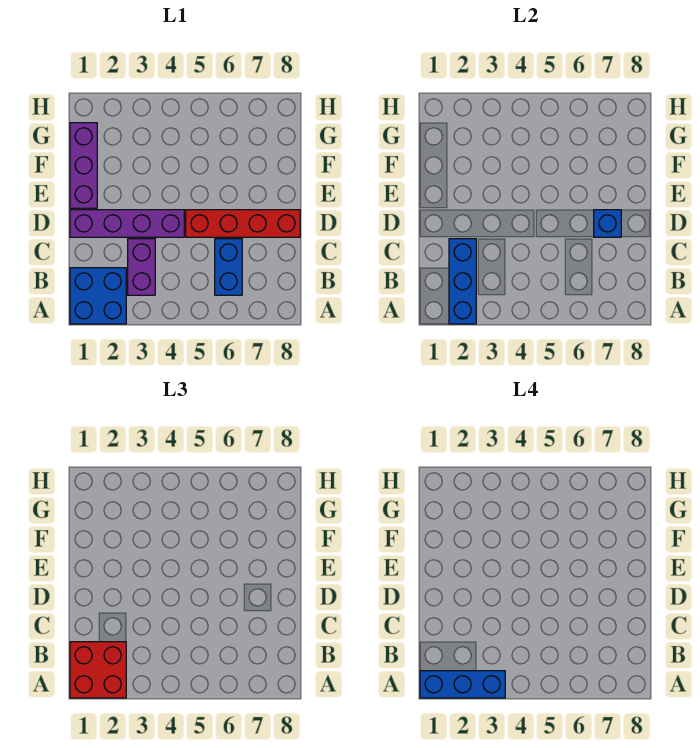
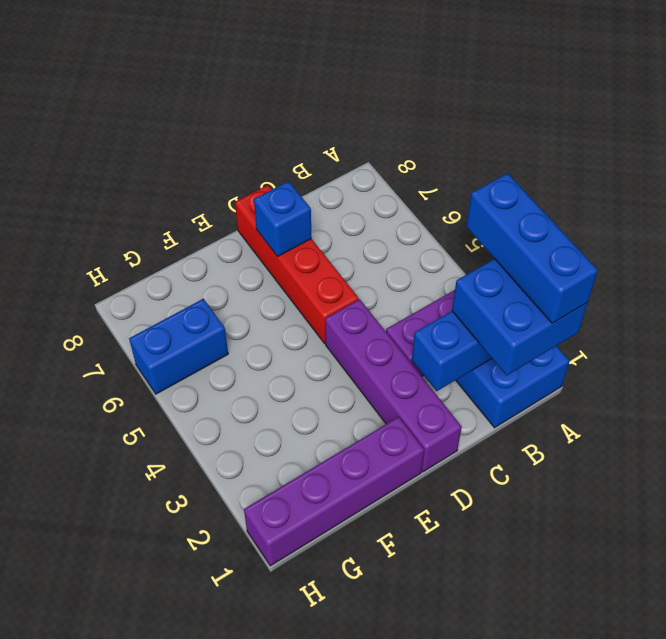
red brick A1:B2 level 3 -> blue brick A1:B2 level 3
blue brick B6:C6 level 1 -> blue brick G6:H6 level 1
purple brick E1:G1 level 1 -> purple brick E1:H1 level 1

